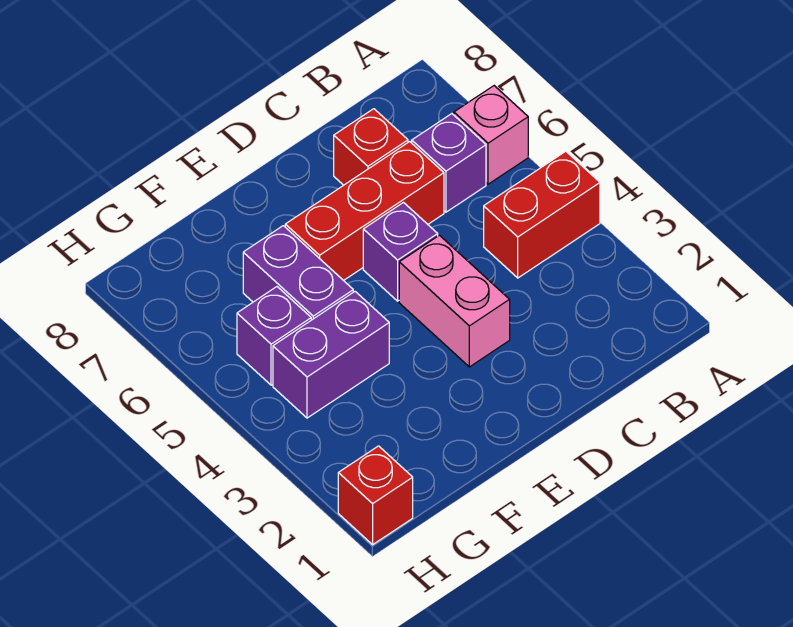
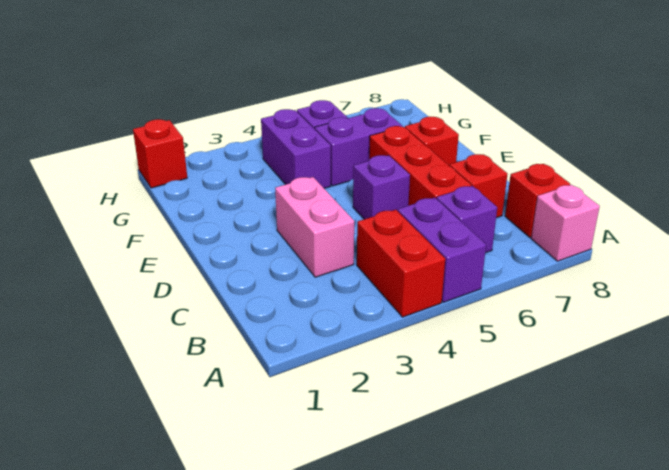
none -> purple brick A5:B5 level 1
pink brick A6 level 1 -> pink brick A8 level 1
none -> red brick B8 level 1
pink brick D3:D4 level 1 -> pink brick C3:D3 level 1
none -> red brick E7 level 1

